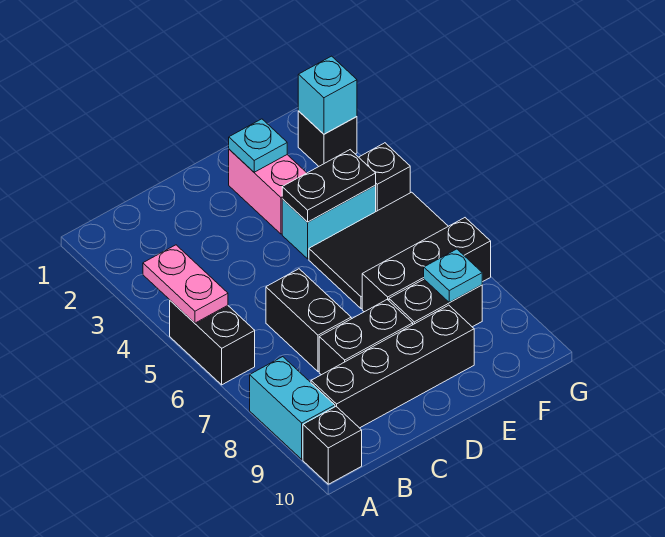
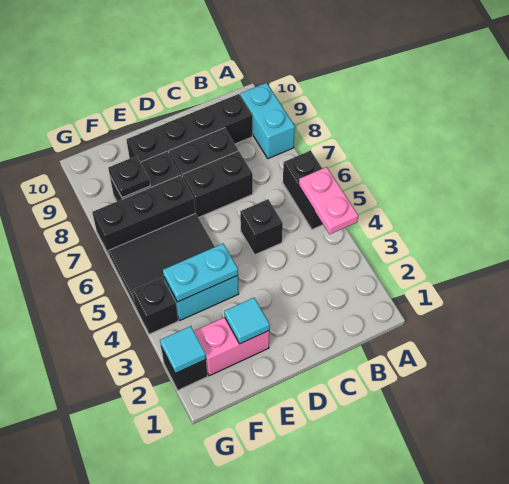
black brick A10 level 1 -> black brick C5 level 1
black brick C6:C7 level 1 -> black brick C7:D7 level 1
pink brick E2:E3 level 1 -> pink brick E2:F2 level 1
cyan plate E2 level 2 -> cyan tile E2 level 2
black plate E4:F4 level 2 -> cyan plate E4:F4 level 2
cyan plate F8 level 2 -> black plate F8 level 2
cyan brick G2 level 2 -> cyan tile G2 level 2

